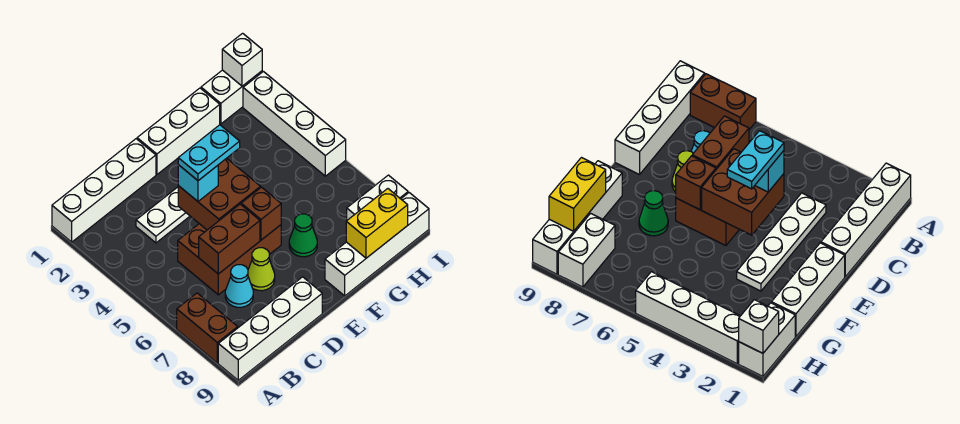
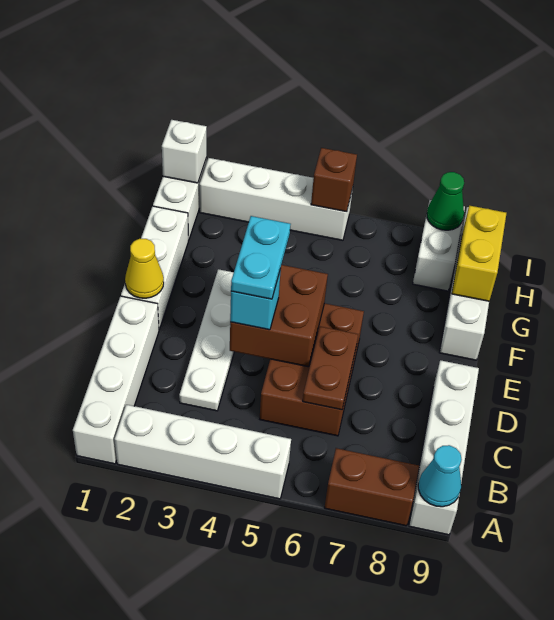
none -> white brick A2:A5 level 1
brown brick C6:D6 level 2 -> brown plate C6:D6 level 2
cyan cone C7 level 1 -> cyan cone A9 level 2
lime cone D7 level 1 -> none
none -> yellow cone E1 level 2
brown brick E6 level 2 -> brown brick I5 level 2
green cone F7 level 1 -> green cone I8 level 2

